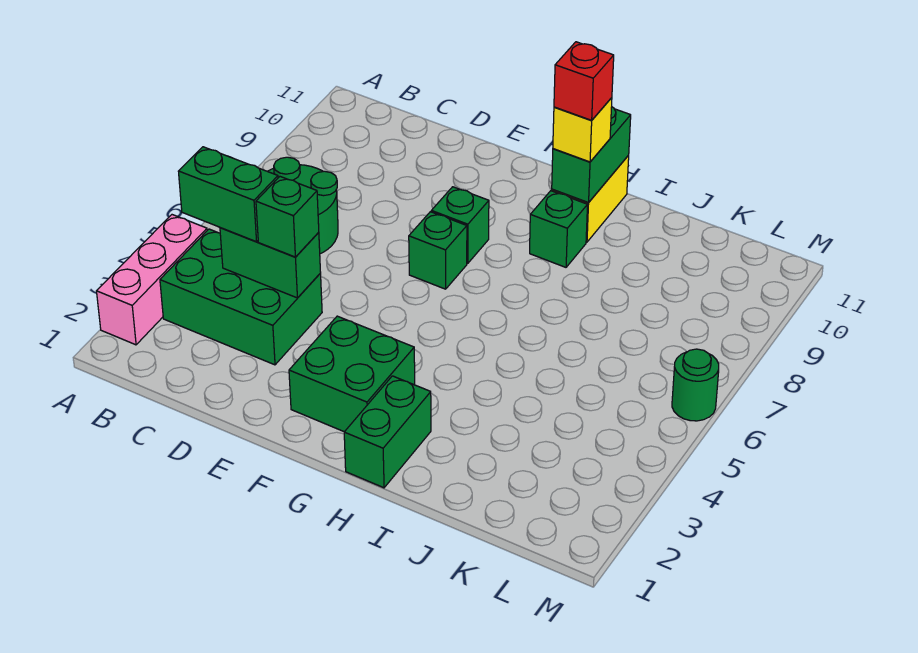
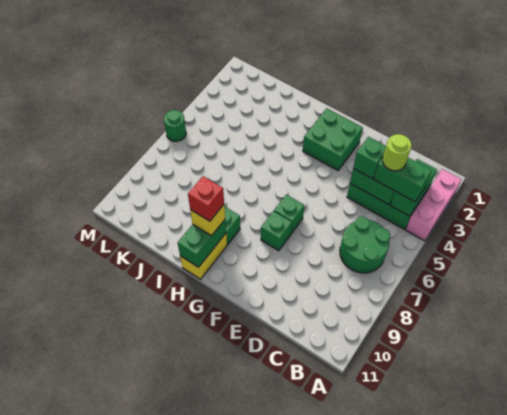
none -> lime round brick C4 level 4
green brick H1:H2 level 1 -> green brick B3:B4 level 2

